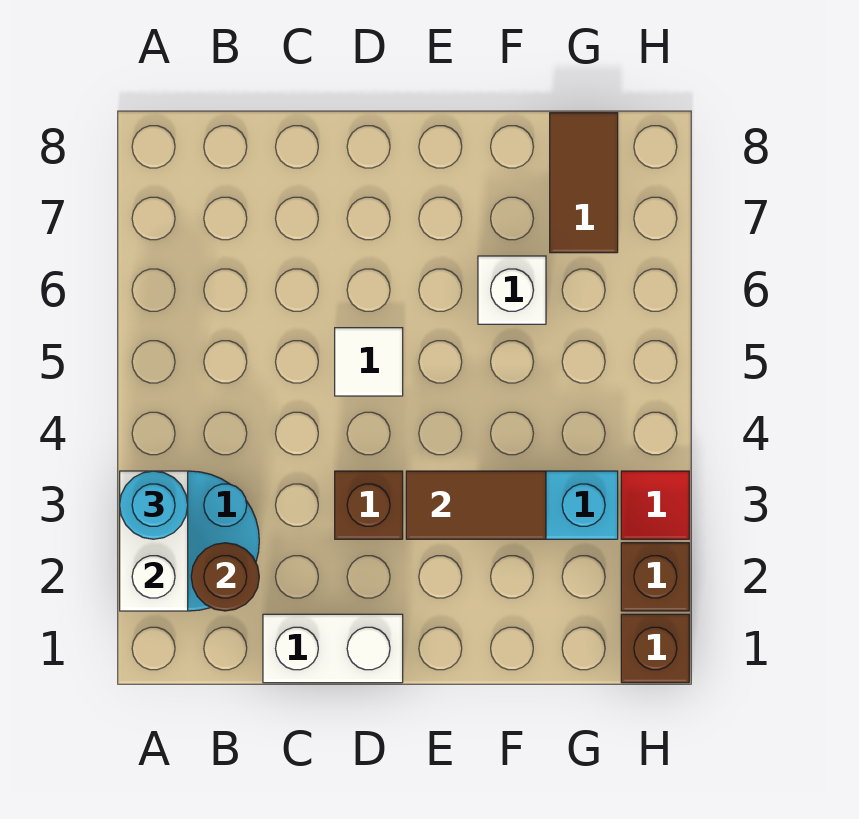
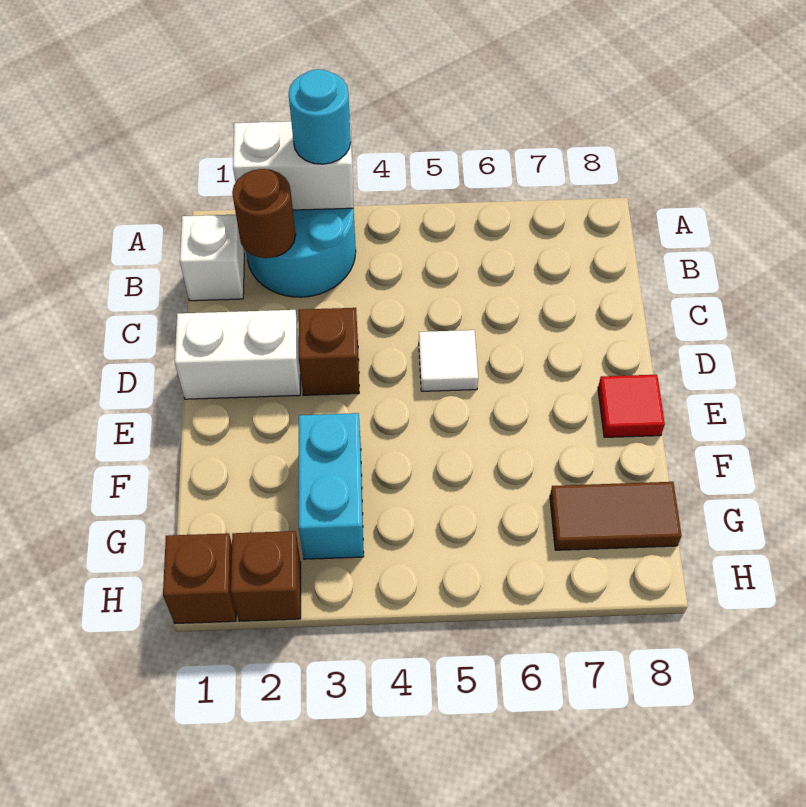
white brick C1:D1 level 1 -> white brick D1:D2 level 1
brown tile E3:F3 level 2 -> none
white brick F6 level 1 -> white brick B1 level 1
red tile H3 level 1 -> red tile E8 level 1

